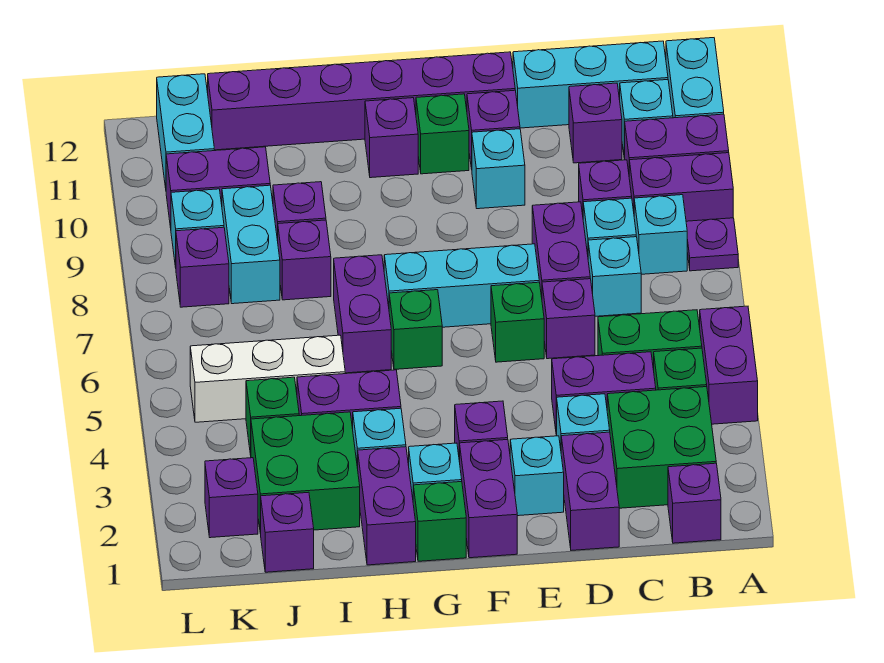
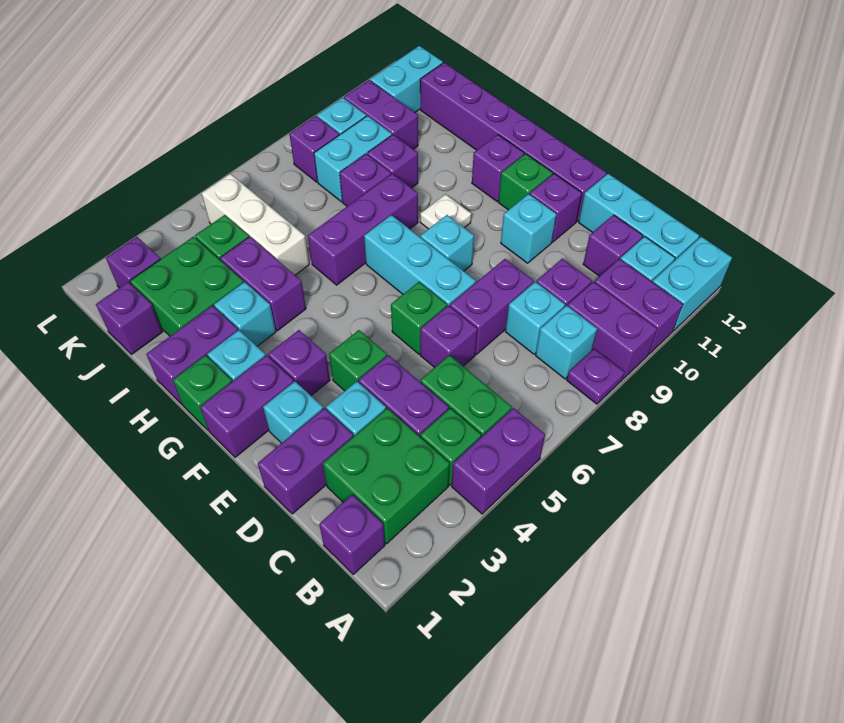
cyan brick C7 level 1 -> cyan brick F8 level 1
green brick G6 level 1 -> green brick E4 level 1
none -> white plate G9 level 1
purple brick H6:H7 level 1 -> purple brick H6:H8 level 1

